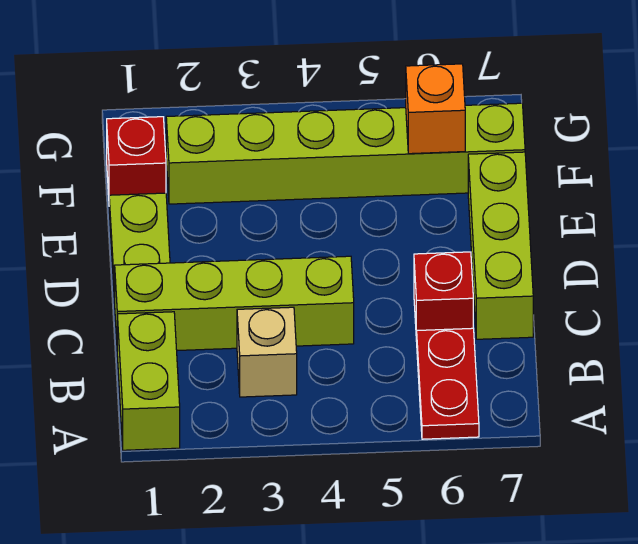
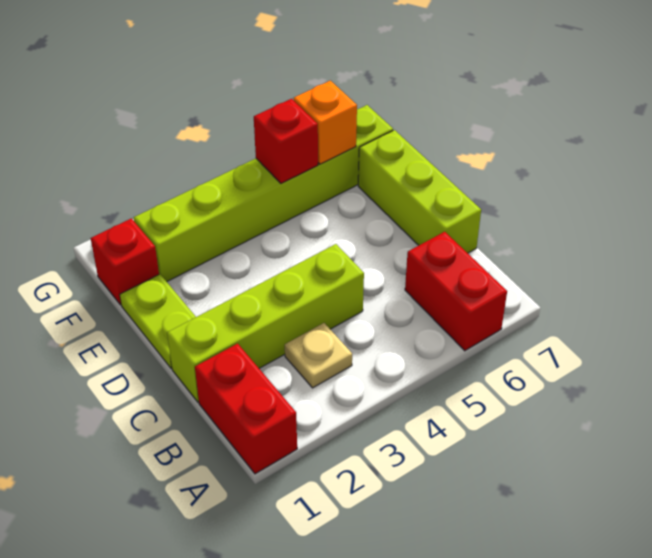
lime brick A1:B1 level 1 -> red brick A1:B1 level 1
red plate A6:B6 level 1 -> red brick A6:B6 level 1
tan brick B3 level 1 -> tan plate B3 level 1
red brick C6 level 1 -> red brick F5 level 2

